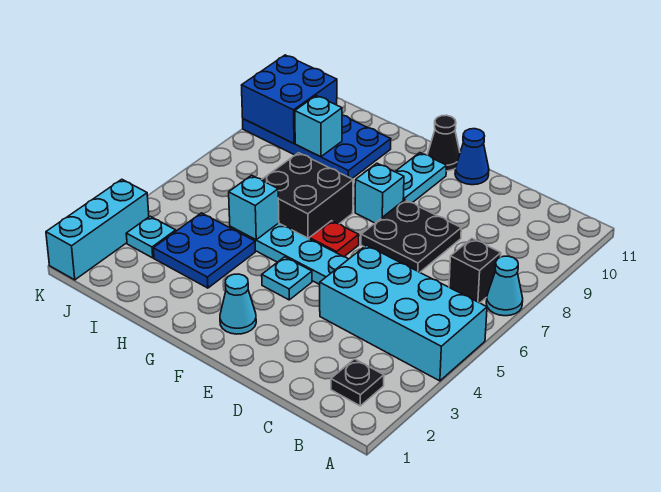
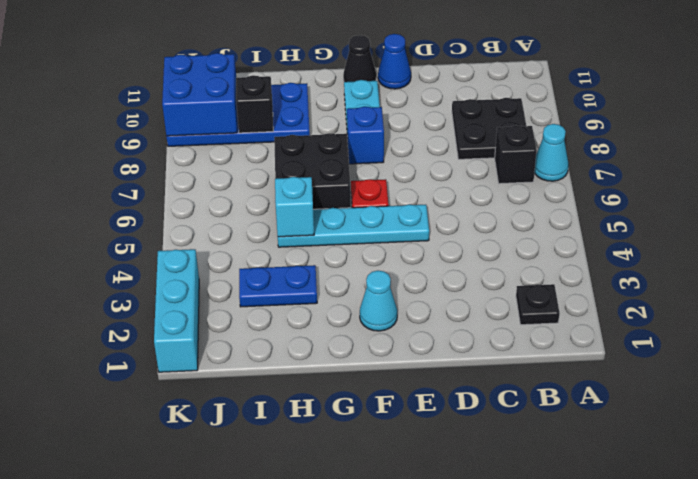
cyan brick A4:D5 level 1 -> none
black plate D7:E8 level 1 -> black plate B8:C9 level 1
cyan plate F4 level 1 -> none
cyan brick F8 level 1 -> blue brick F8 level 1
blue plate H3:I4 level 1 -> blue plate H3:I3 level 1
cyan brick I9 level 2 -> black brick I9 level 2
cyan plate J3 level 1 -> none

